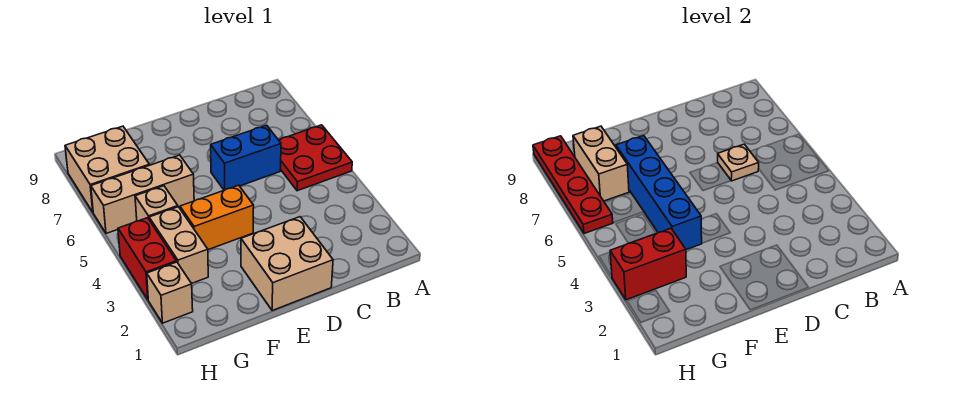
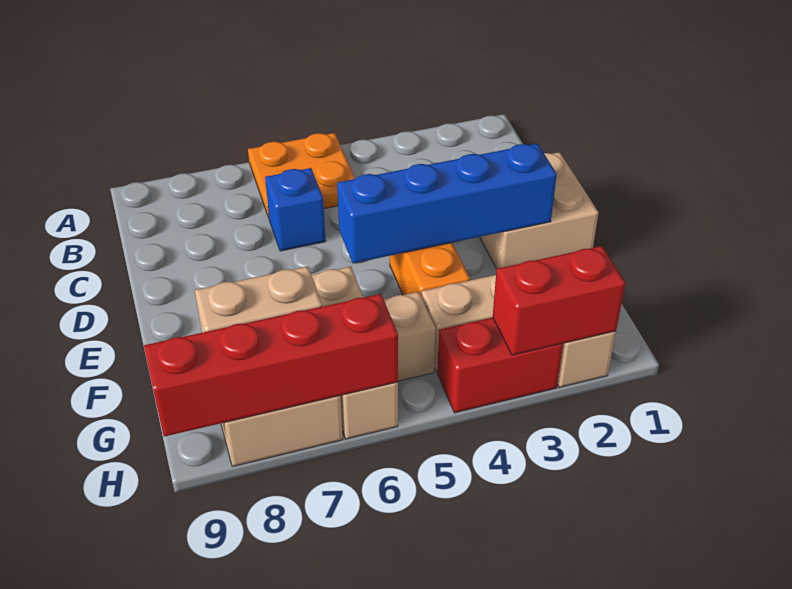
red plate A5:B6 level 1 -> orange plate A5:B6 level 1
blue brick C6:D6 level 1 -> blue brick C6 level 1
tan plate C6 level 2 -> none
blue brick F4:F7 level 2 -> blue brick E2:E5 level 2
red brick G3:H3 level 2 -> red brick H2:H3 level 2
red plate H6:H9 level 2 -> red brick H6:H9 level 2

